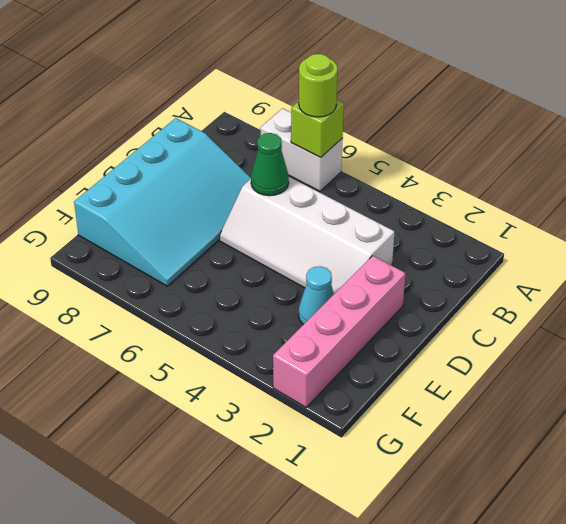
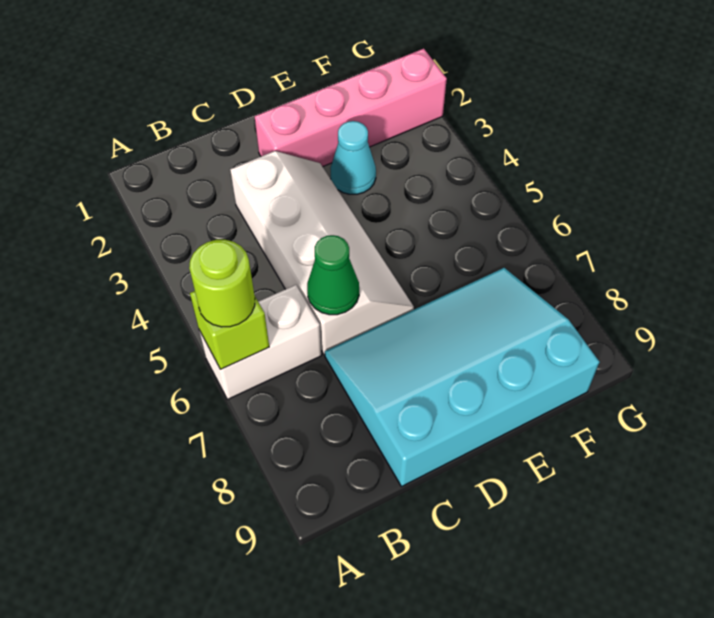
white brick A6:A7 level 1 -> white brick A6:B6 level 1

